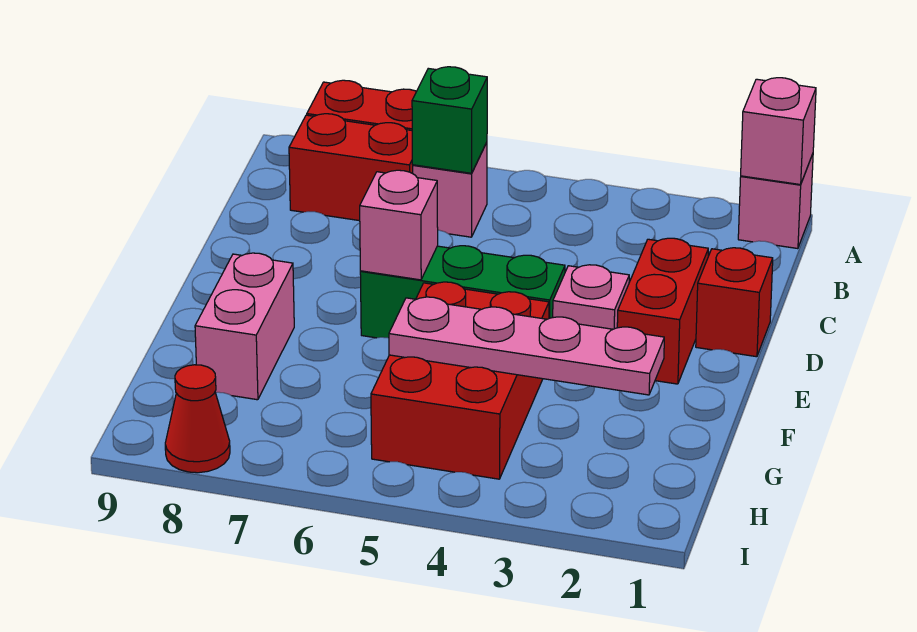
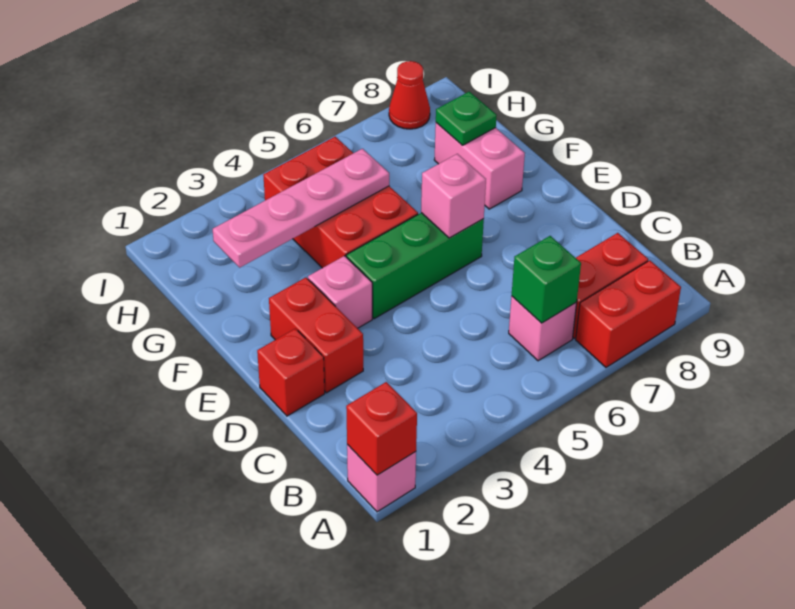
pink brick A1 level 2 -> red brick A1 level 2
none -> green plate G8 level 2

